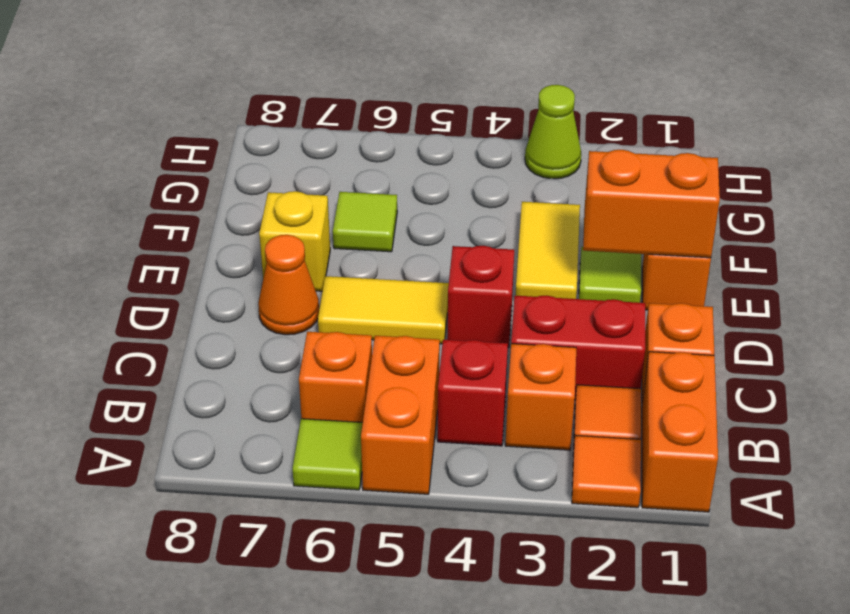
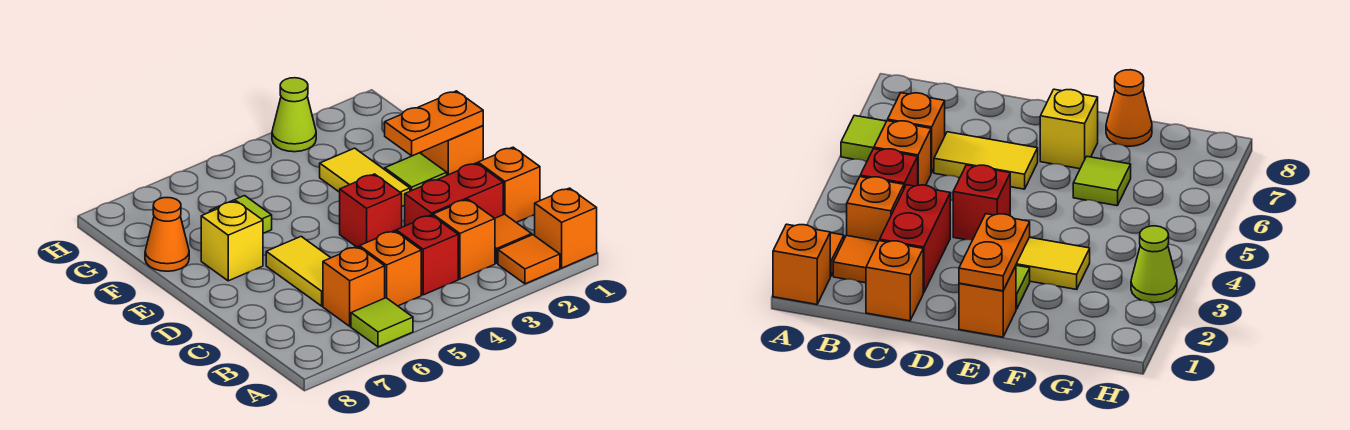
orange brick A1:B1 level 1 -> orange brick A1 level 1
orange brick A5:B5 level 1 -> orange brick B5 level 1
yellow tile D5:D6 level 1 -> yellow tile C6:D6 level 1
orange cone D7 level 1 -> orange cone F8 level 1
orange brick E1:E2 level 2 -> orange plate E1:E2 level 2

